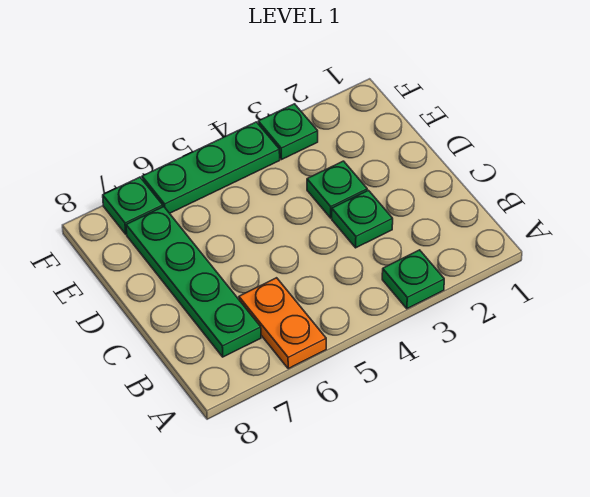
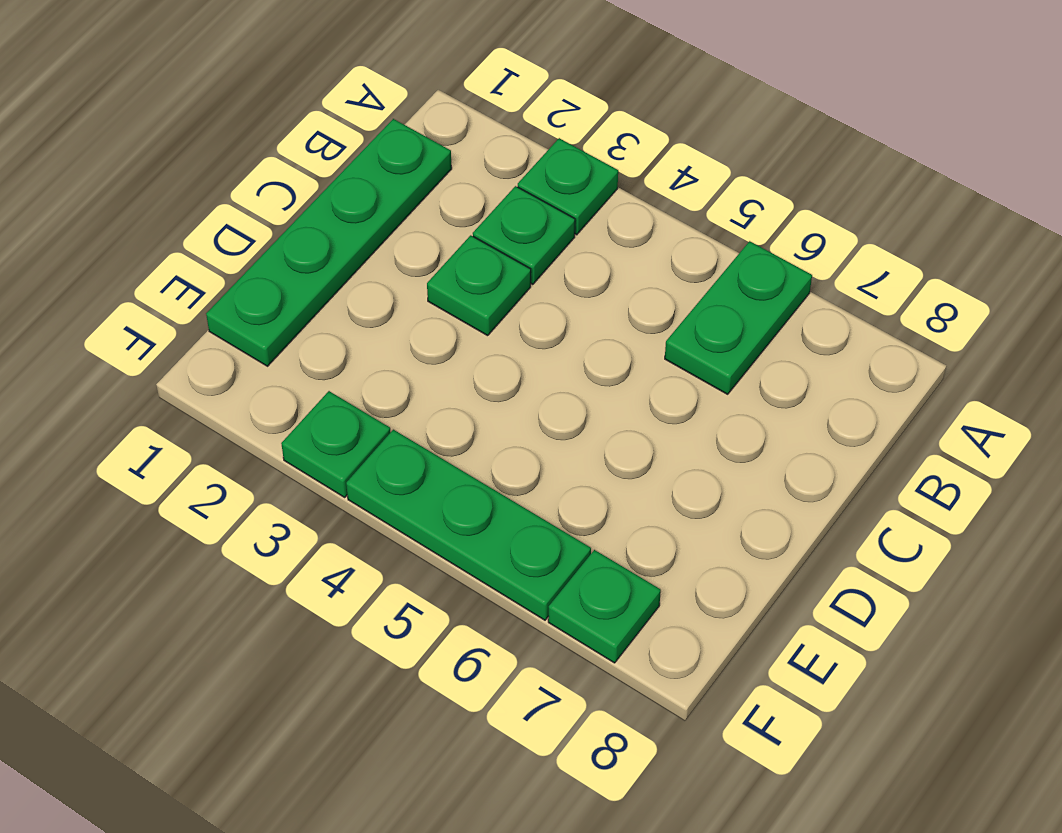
orange plate A6:B6 level 1 -> green plate A6:B6 level 1
green plate B7:E7 level 1 -> green plate B1:E1 level 1
green plate D3 level 1 -> green plate B3 level 1

